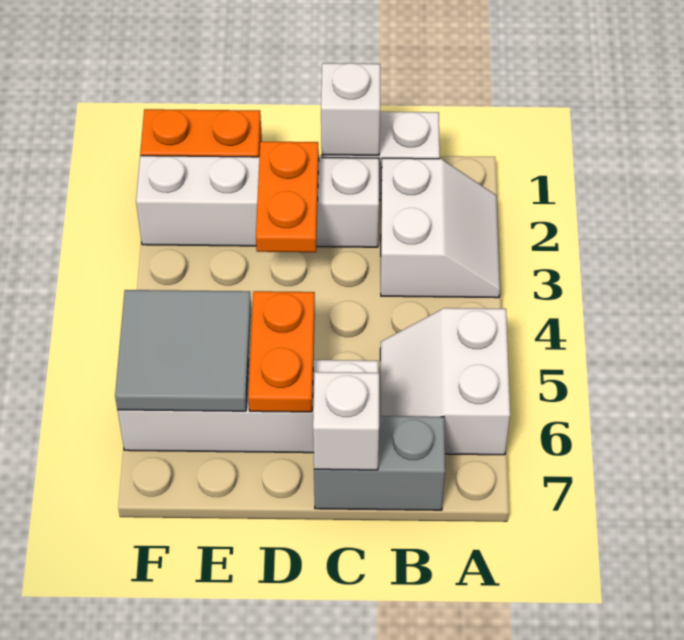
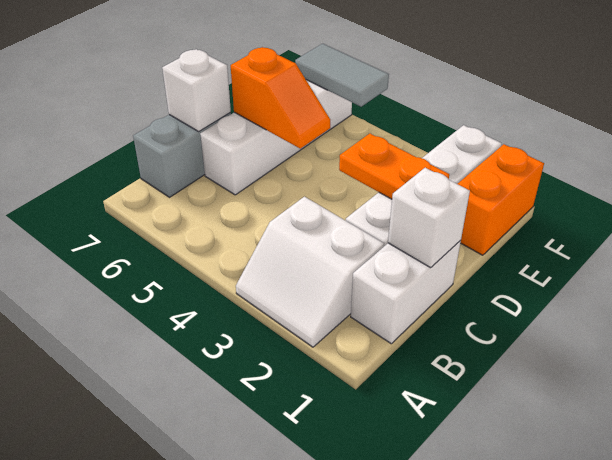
white slope A5:B6 level 1 top A -> none
orange plate D5:D6 level 2 -> orange slope D5:D6 level 2 top 6
grey tile E5:F6 level 2 -> grey tile F5:F6 level 2

